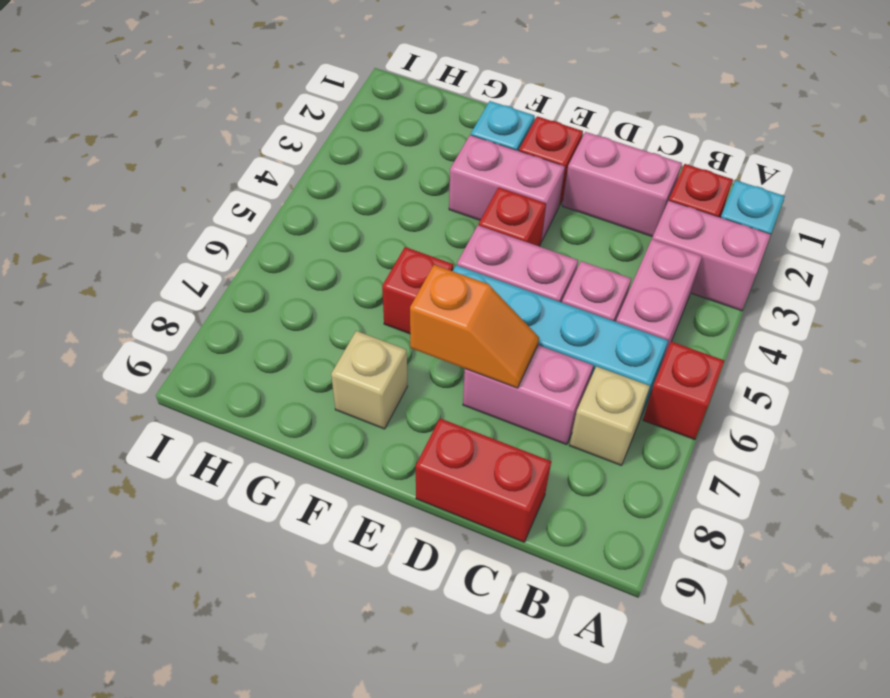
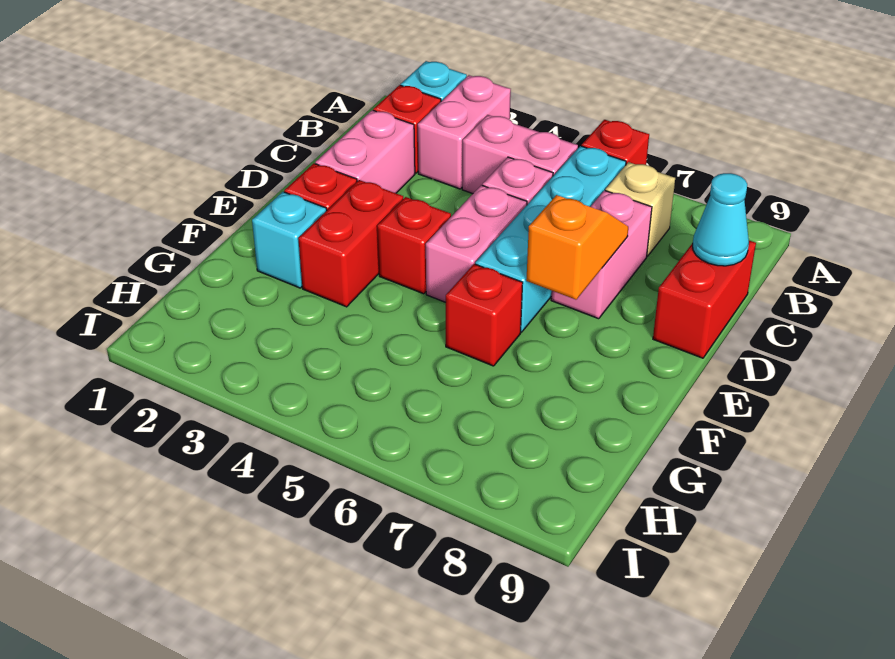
none -> cyan cone C9 level 2
pink brick E3:F3 level 1 -> red brick E3:F3 level 1
tan brick F8 level 1 -> none

